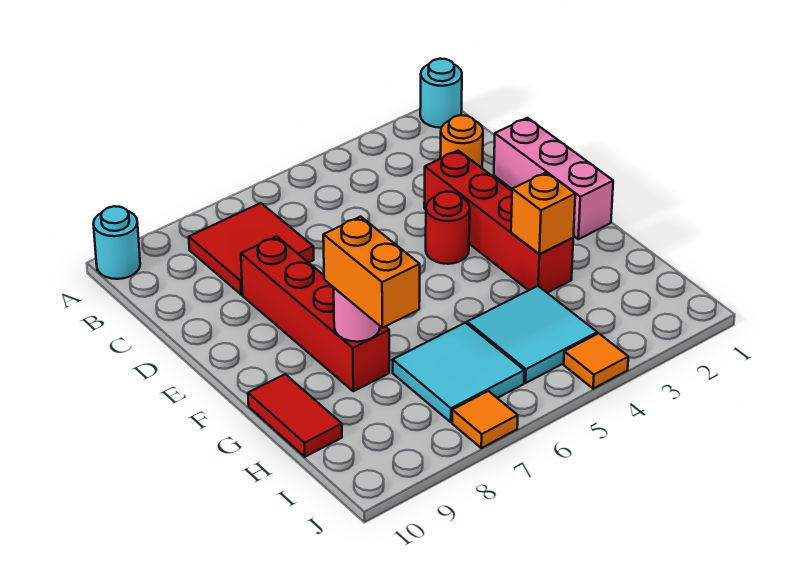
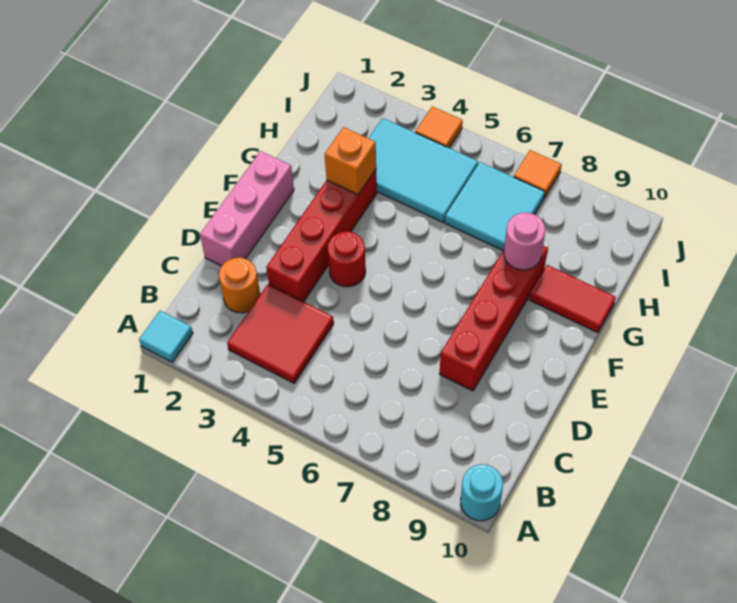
cyan round brick A1 level 1 -> cyan tile A1 level 1
red tile B7:C8 level 1 -> red tile B3:C4 level 1
orange brick G8:H8 level 3 -> none
red tile G10:H10 level 1 -> red tile G9:G10 level 1
cyan tile H4:I5 level 1 -> cyan tile H3:I5 level 1

